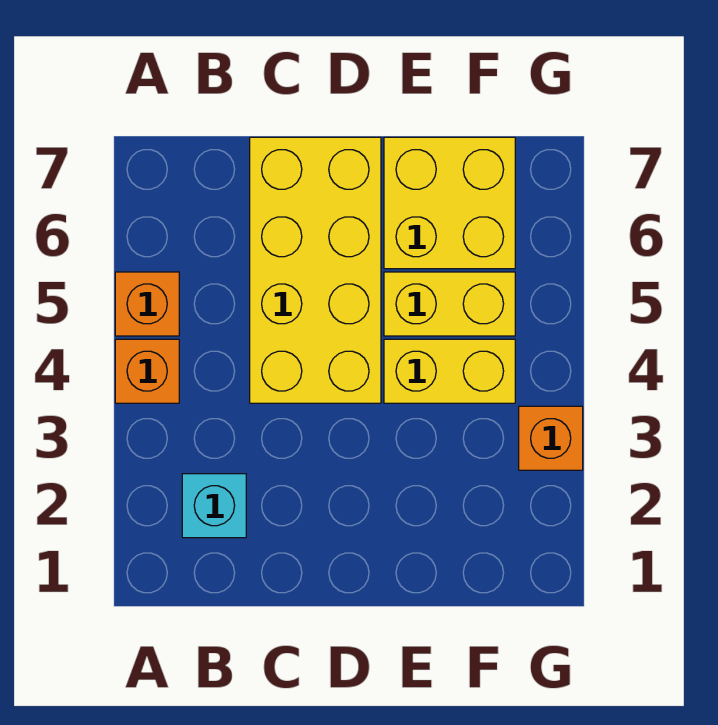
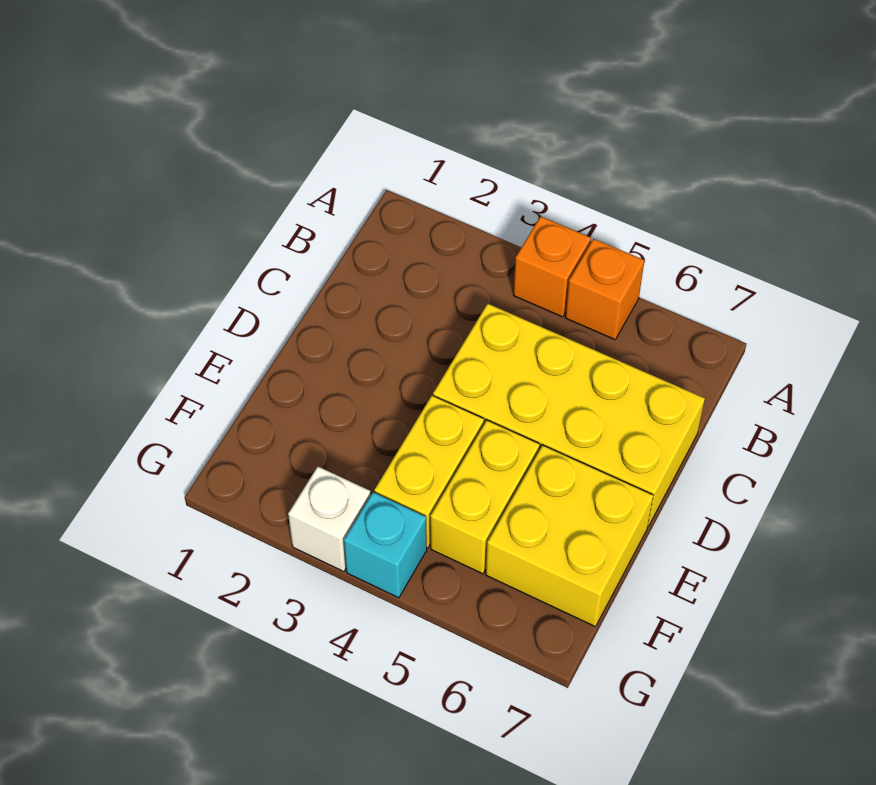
cyan brick B2 level 1 -> cyan brick G4 level 1
orange brick G3 level 1 -> white brick G3 level 1

